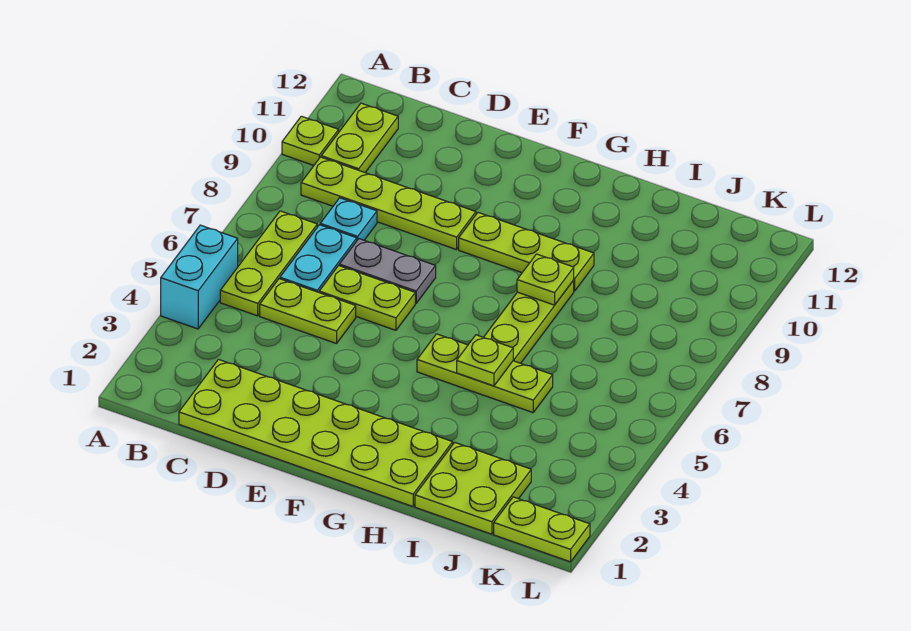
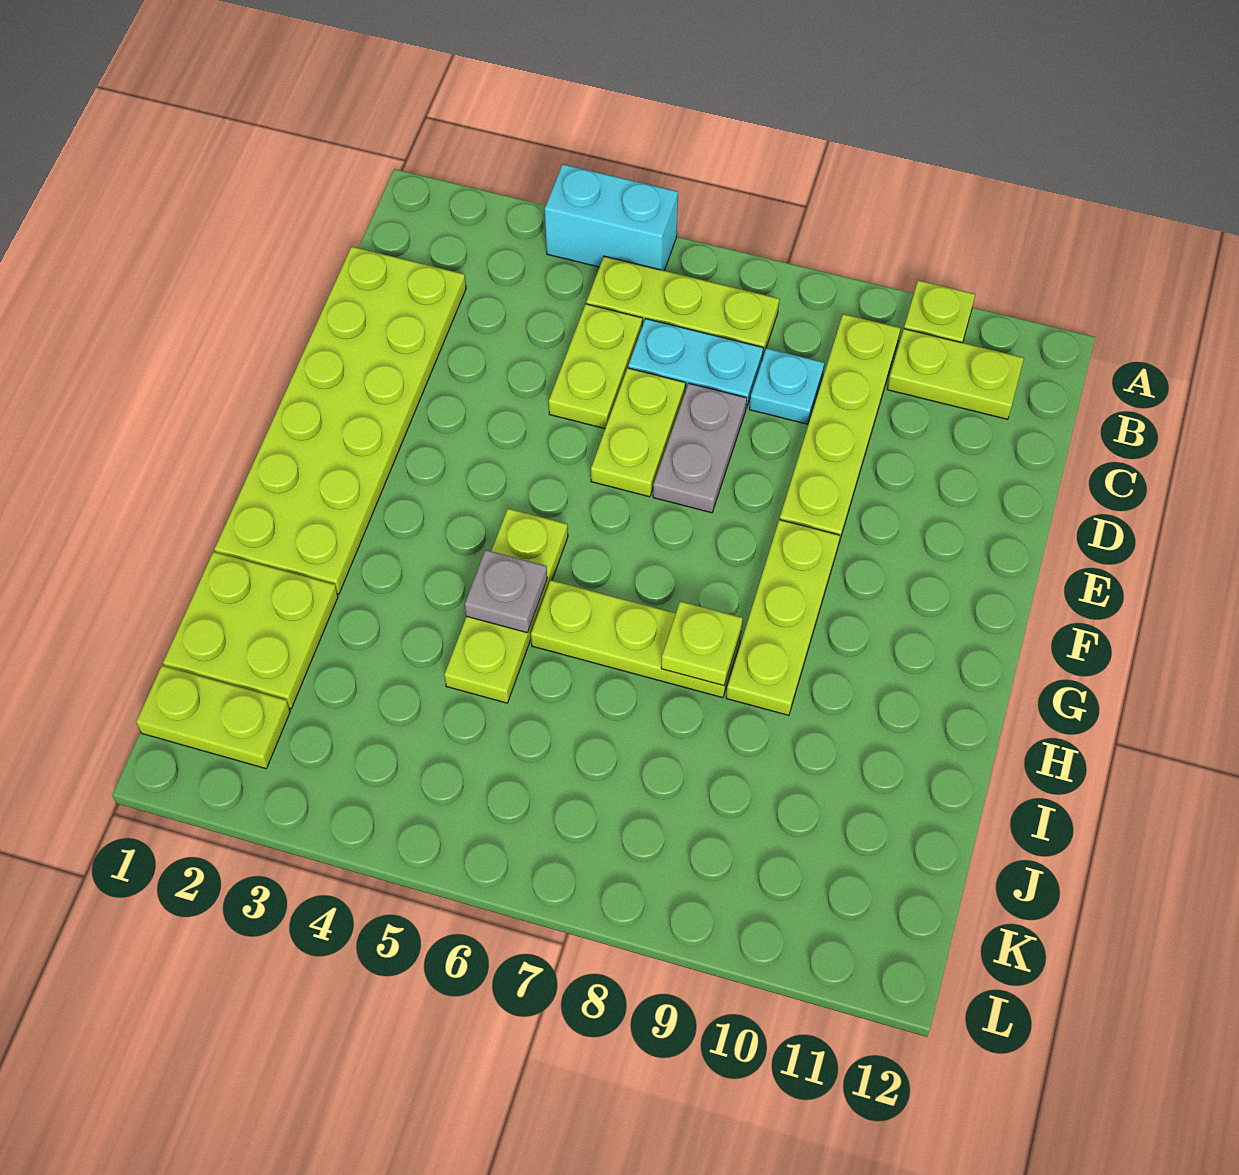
lime plate H5 level 2 -> grey plate H5 level 2
lime plate K1:L1 level 1 -> lime plate K1:K2 level 1

